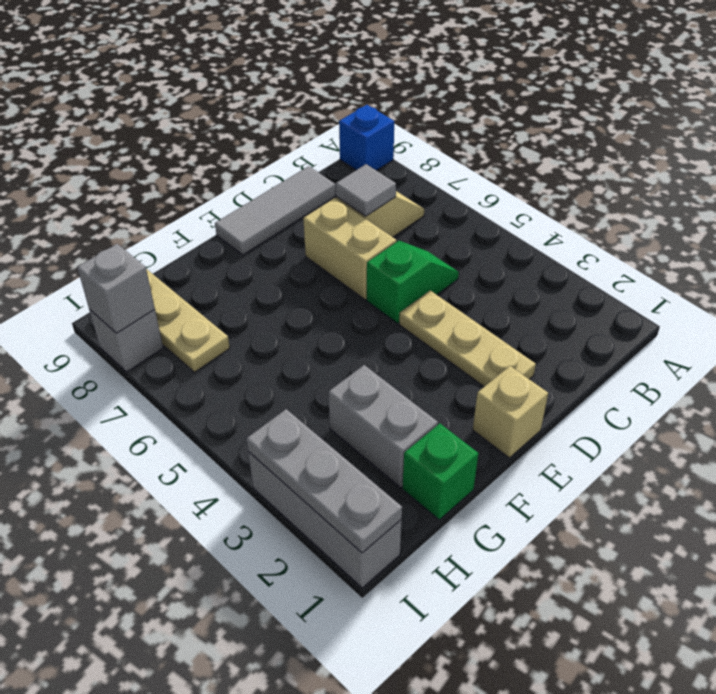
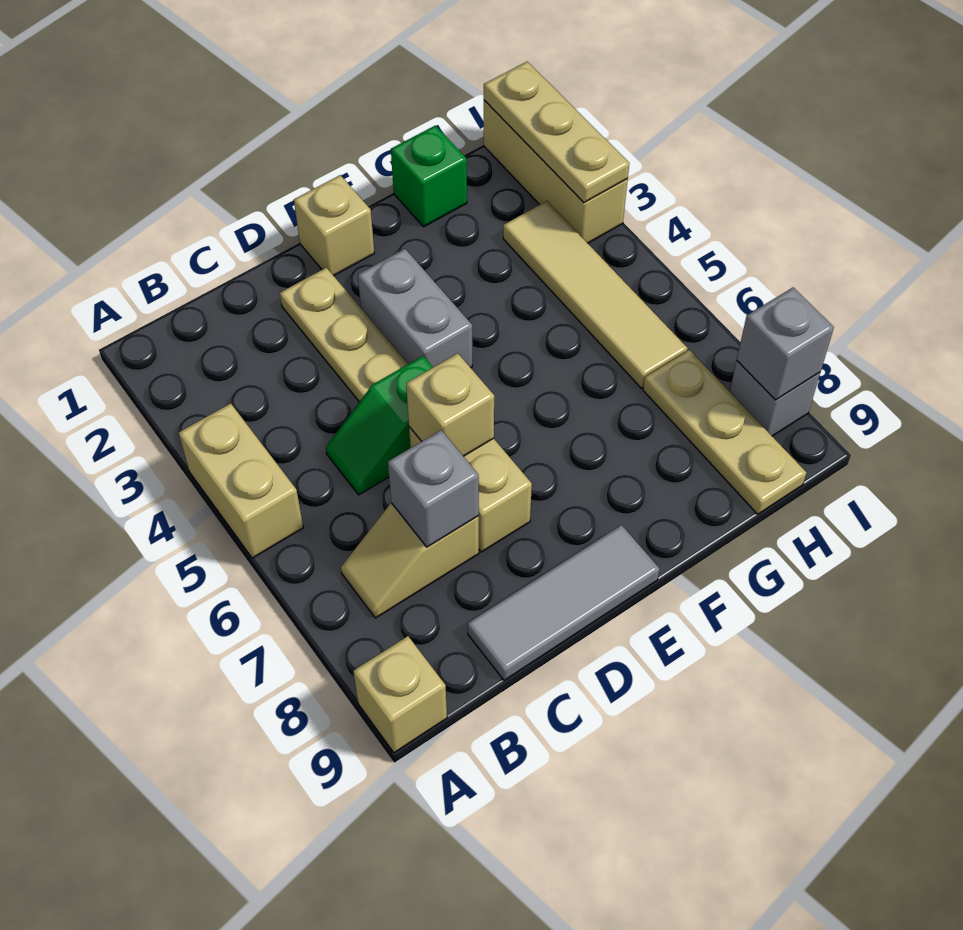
none -> tan brick A4:A5 level 1
blue brick A9 level 1 -> tan brick A9 level 1
grey tile C7 level 2 -> grey brick C7 level 2
none -> tan brick D6 level 2
grey brick G2:G3 level 1 -> grey brick E3:E4 level 1
none -> tan tile H3:H6 level 1
grey brick I1:I3 level 1 -> tan brick I1:I3 level 1
grey plate I1:I3 level 2 -> tan plate I1:I3 level 2

